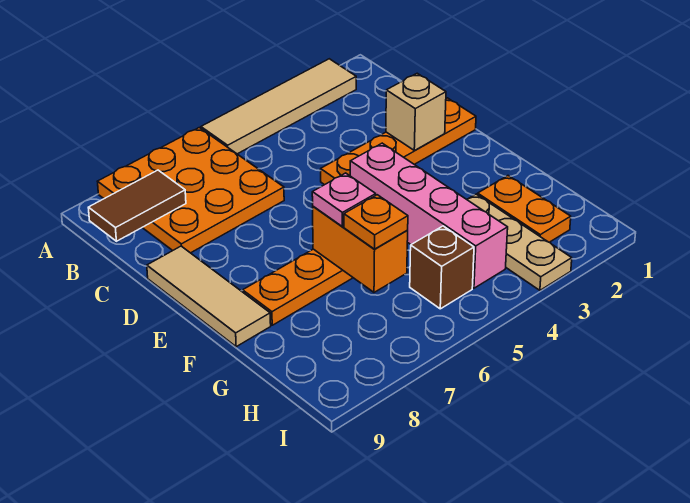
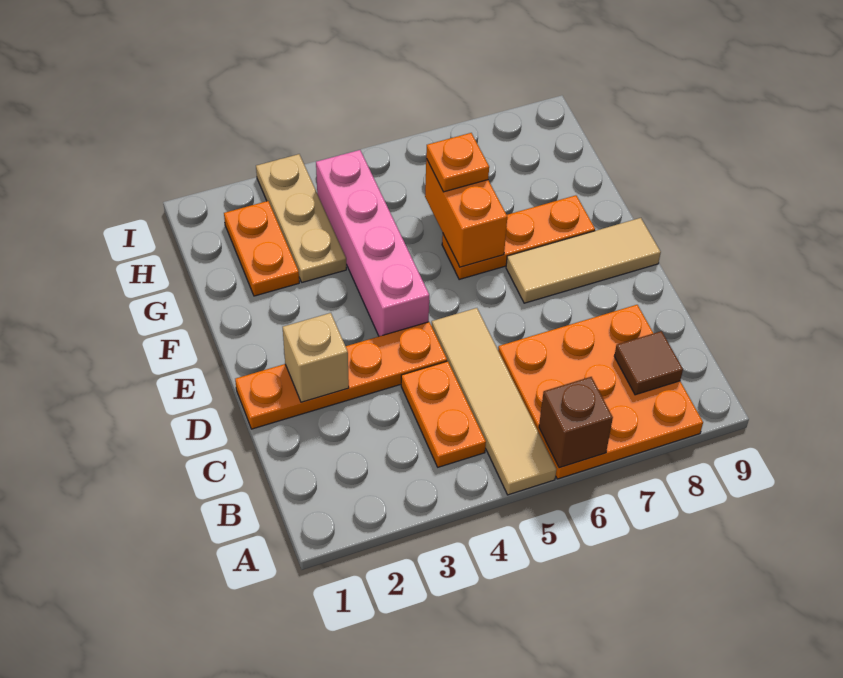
tan tile A2:A5 level 1 -> tan tile A5:D5 level 1
none -> orange plate B4:C4 level 1
brown tile B8:B9 level 2 -> brown tile B8 level 2
tan tile D9:F9 level 1 -> tan tile E7:E9 level 1
pink plate F6 level 3 -> none
brown brick H5 level 1 -> brown brick A6 level 2

